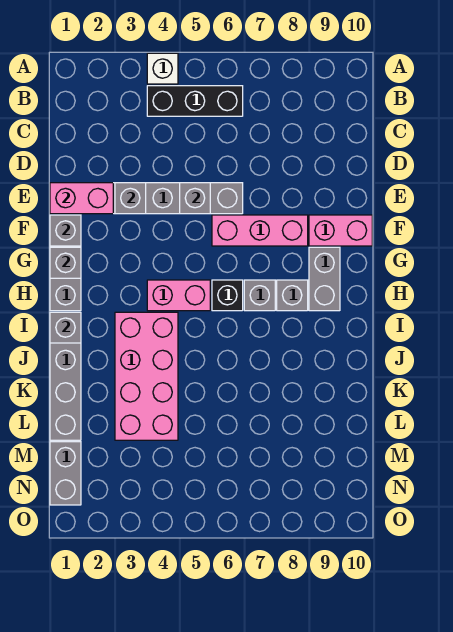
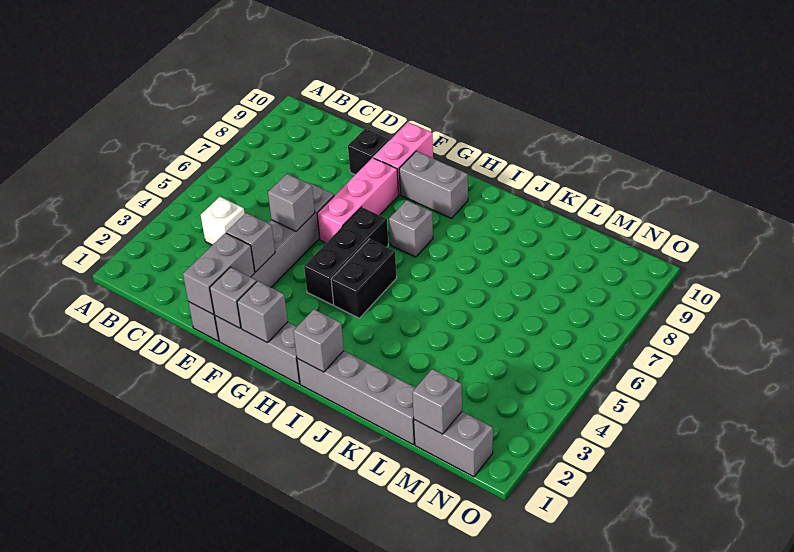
white brick A4 level 1 -> white brick C4 level 1
black brick B4:B6 level 1 -> black brick G4:G6 level 1
pink brick E1:E2 level 2 -> grey brick E1:E2 level 2
pink brick H4:H5 level 1 -> black brick H4:H5 level 1
black brick H6 level 1 -> black brick E9 level 1
grey brick H8 level 1 -> grey brick M1 level 2
pink brick I3:L4 level 1 -> none

